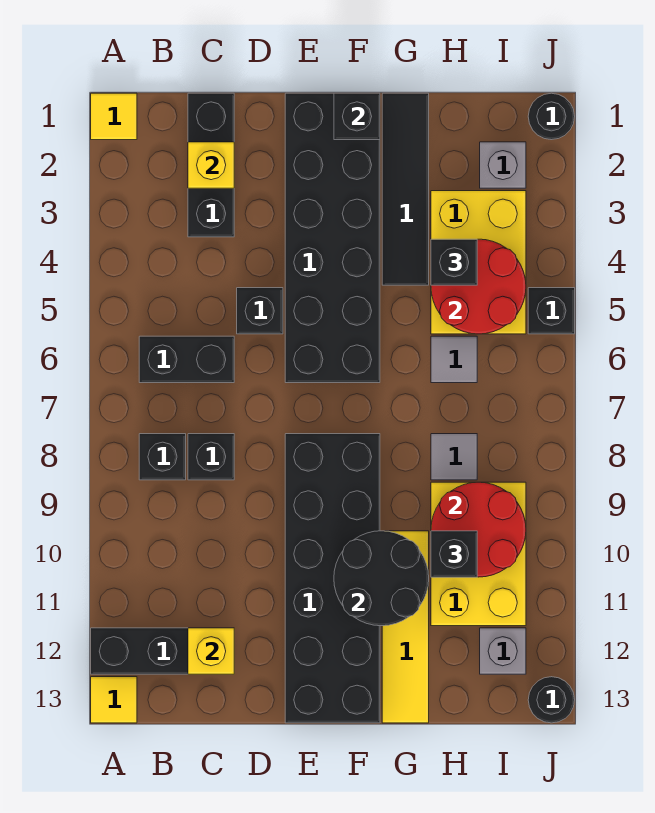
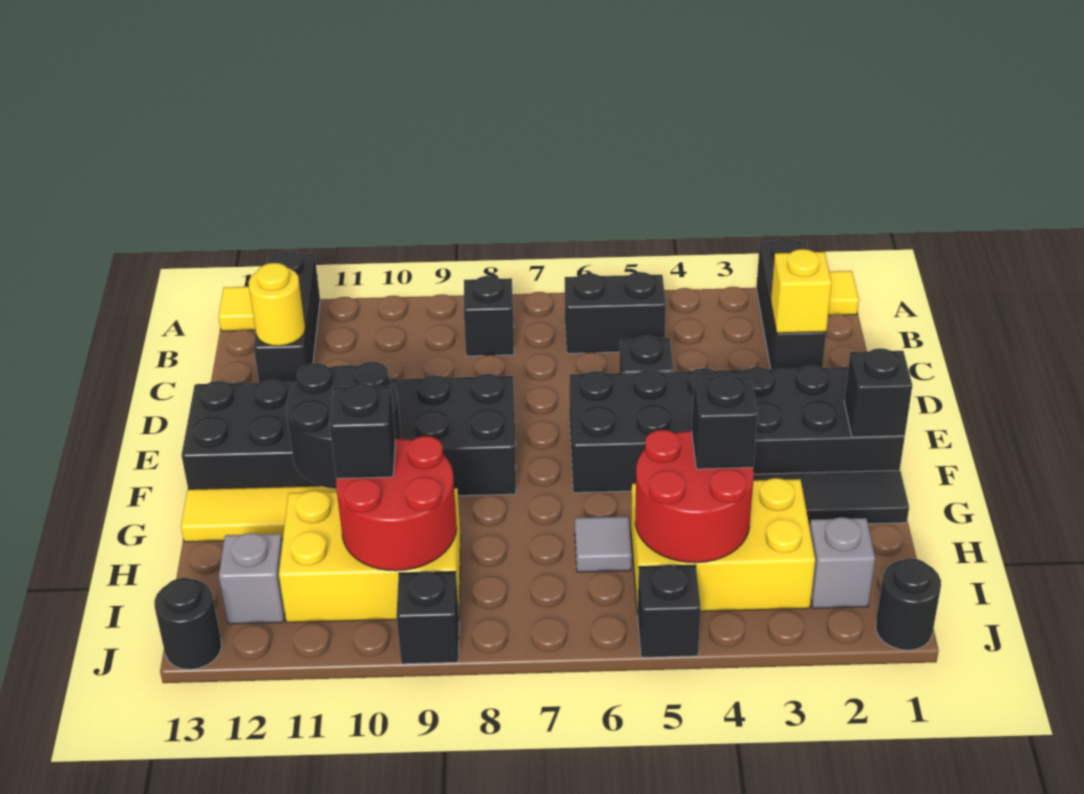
black brick B6:C6 level 1 -> black brick B5:B6 level 1
black brick C1:C3 level 1 -> black brick A2:C2 level 1
black brick C8 level 1 -> black brick J9 level 1
yellow brick C12 level 2 -> yellow round brick C12 level 2
grey tile H8 level 1 -> none

